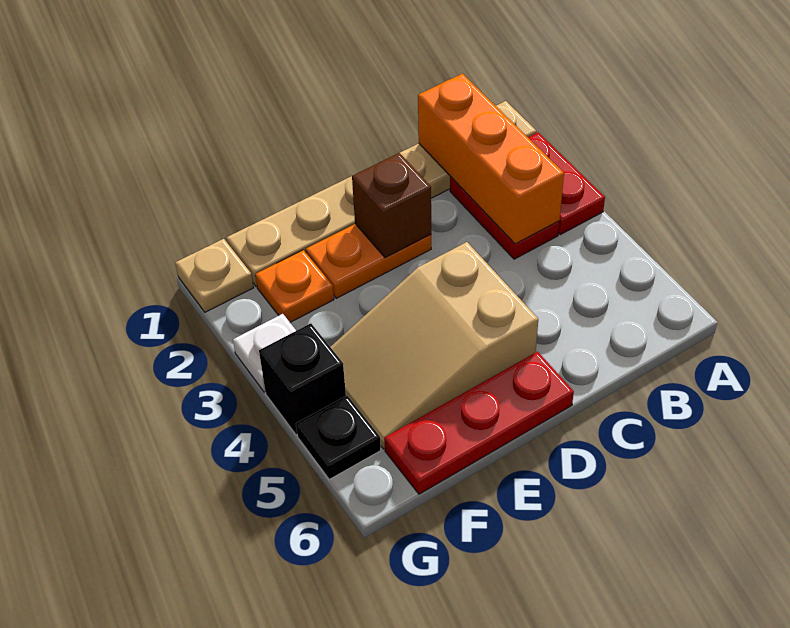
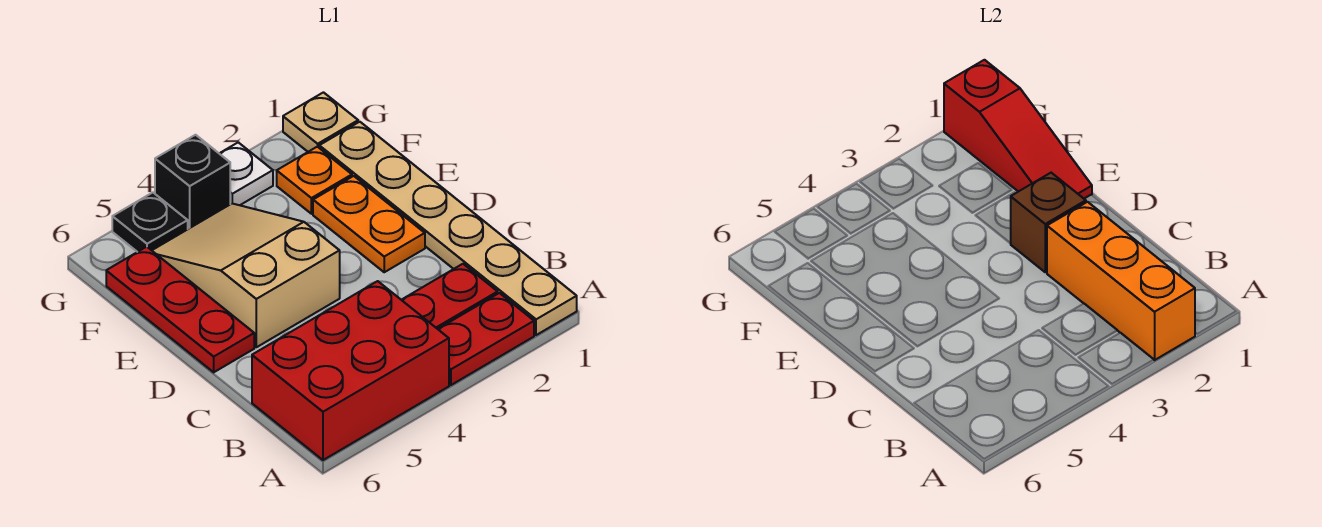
none -> red brick A4:B6 level 1
orange brick B1:B3 level 2 -> orange brick A2:C2 level 2
none -> red slope E1:G1 level 2 top G

